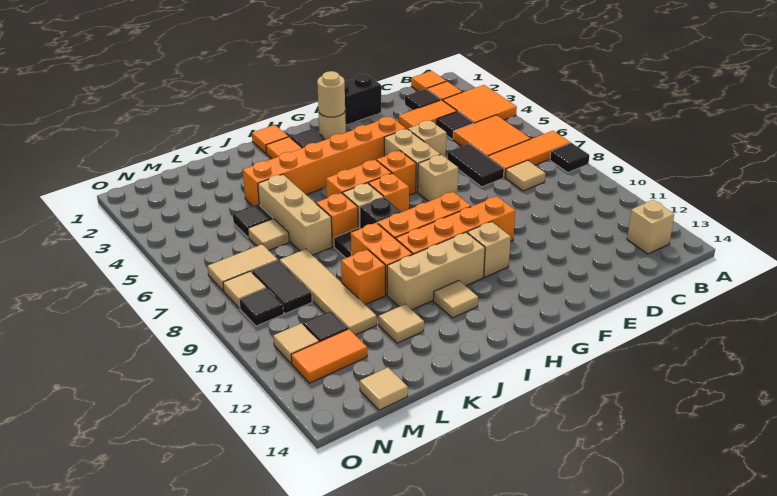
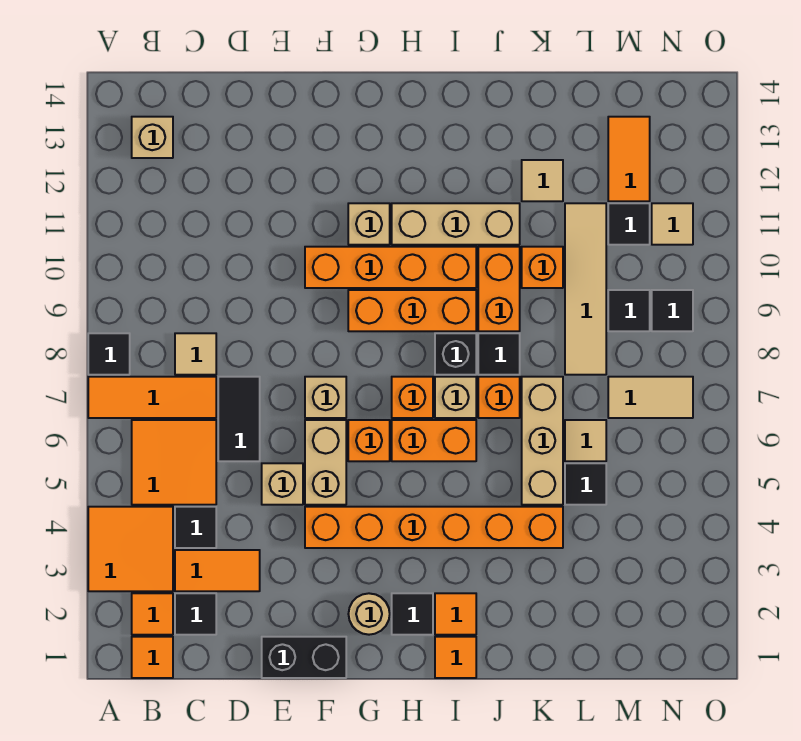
tan round brick G2 level 2 -> none
tan tile I12 level 1 -> none
black tile M8:M9 level 1 -> black tile M9 level 1
orange tile M12:N12 level 1 -> orange tile M12:M13 level 1
tan tile M14 level 1 -> none
tan tile N8 level 1 -> none

